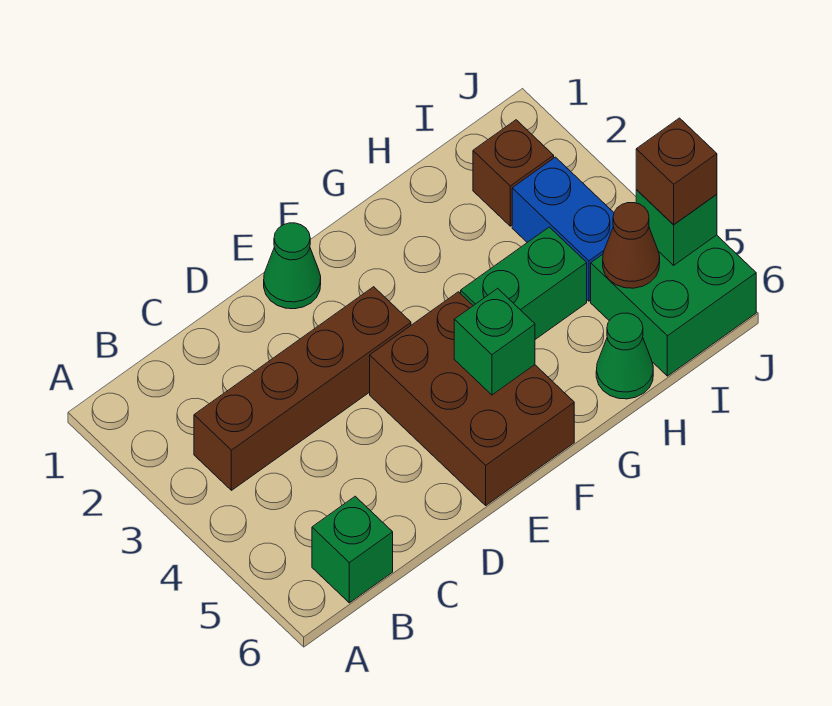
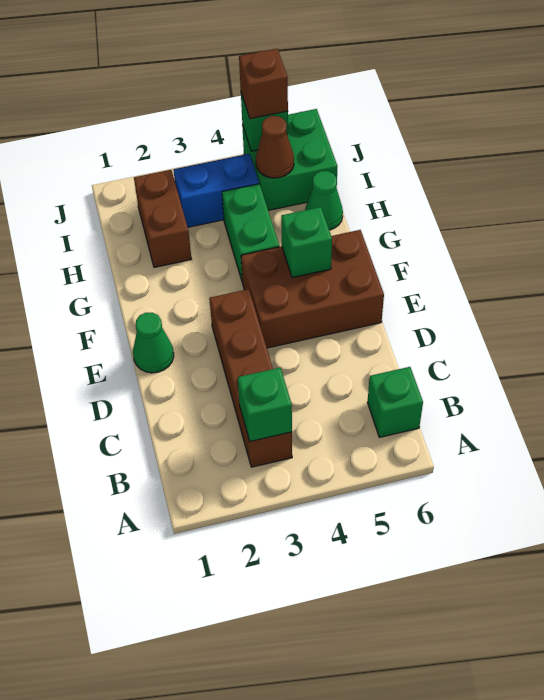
none -> green brick B3 level 2
brown brick I2 level 1 -> brown brick H2:I2 level 1

